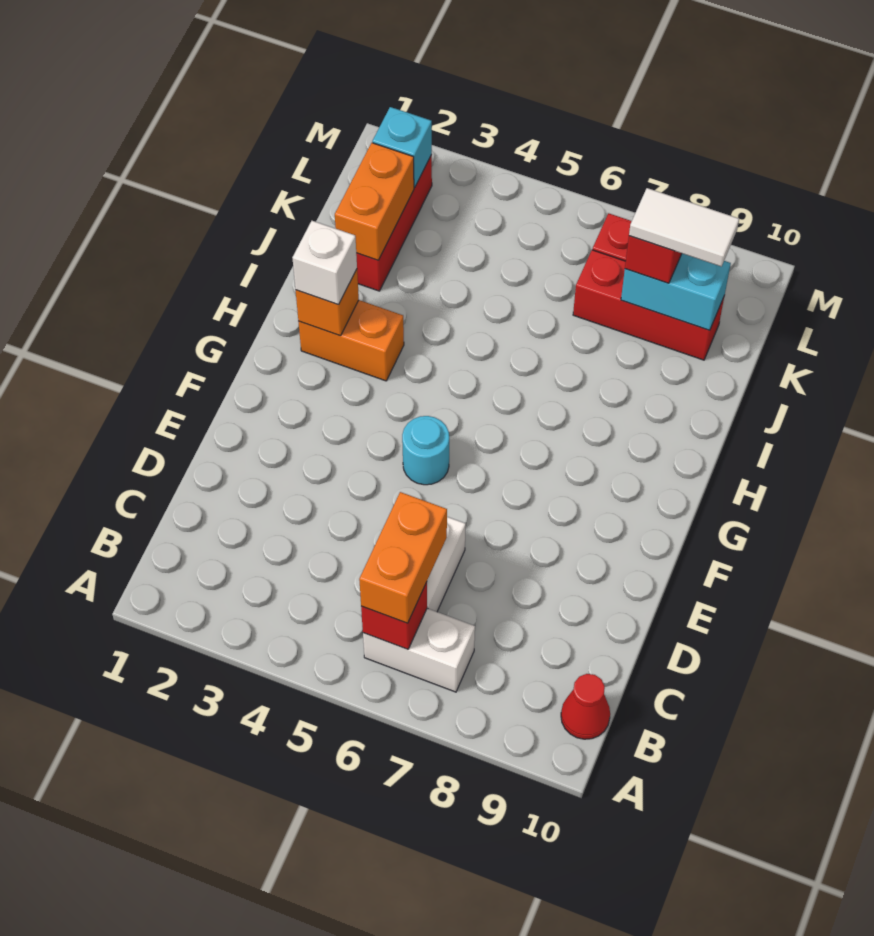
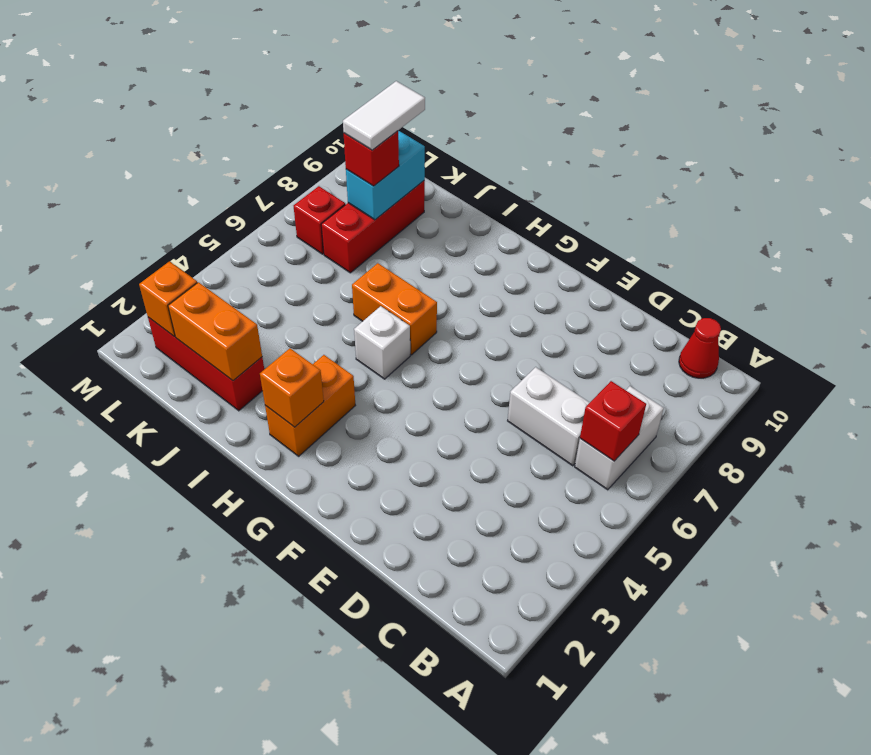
orange brick B6:C6 level 3 -> orange brick H6:I6 level 1
cyan round brick F5 level 1 -> none
white brick H2 level 3 -> white brick H5 level 1
cyan brick L2 level 2 -> orange brick L2 level 2

